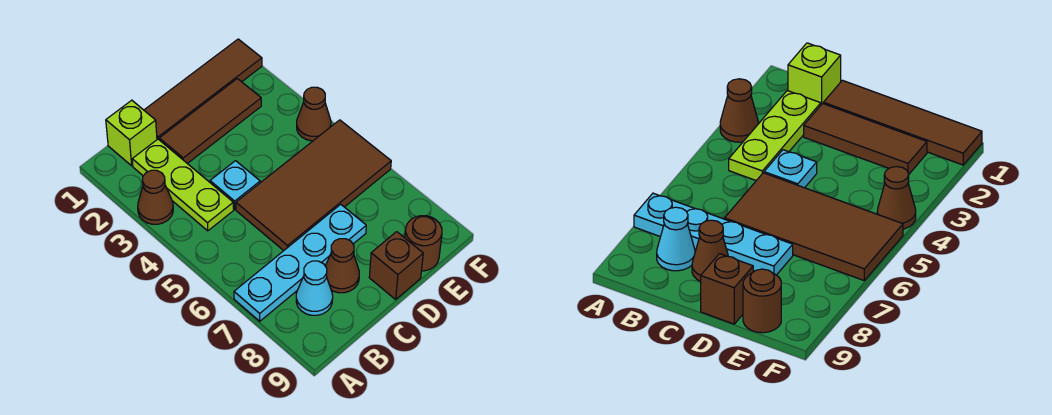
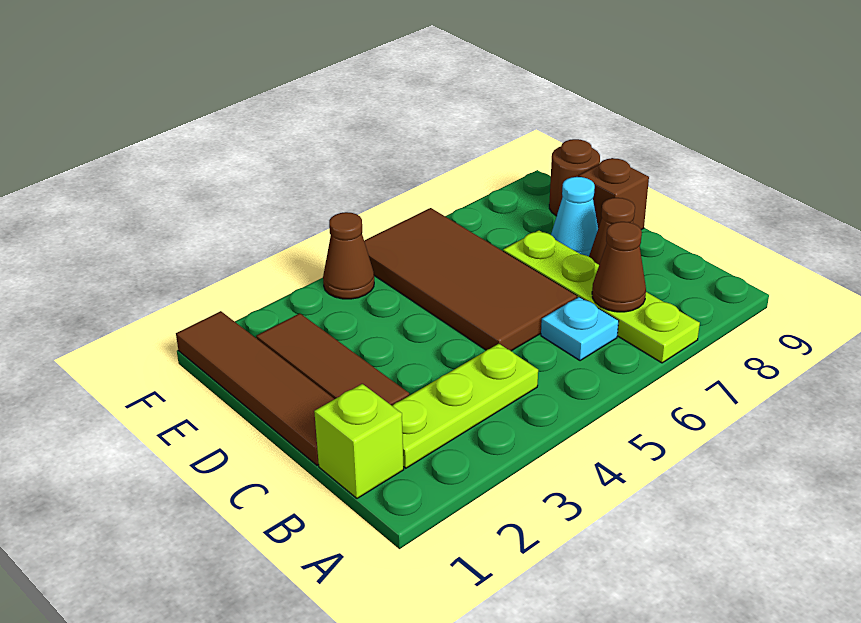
brown cone A3 level 1 -> brown cone B7 level 2
cyan plate A7:D7 level 1 -> lime plate A7:D7 level 1
cyan cone B8 level 1 -> cyan cone D8 level 1
cyan plate C4 level 1 -> cyan plate B6 level 1

